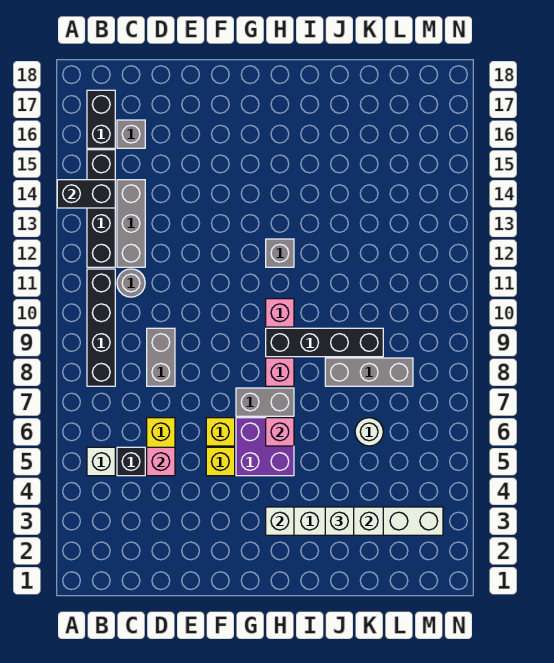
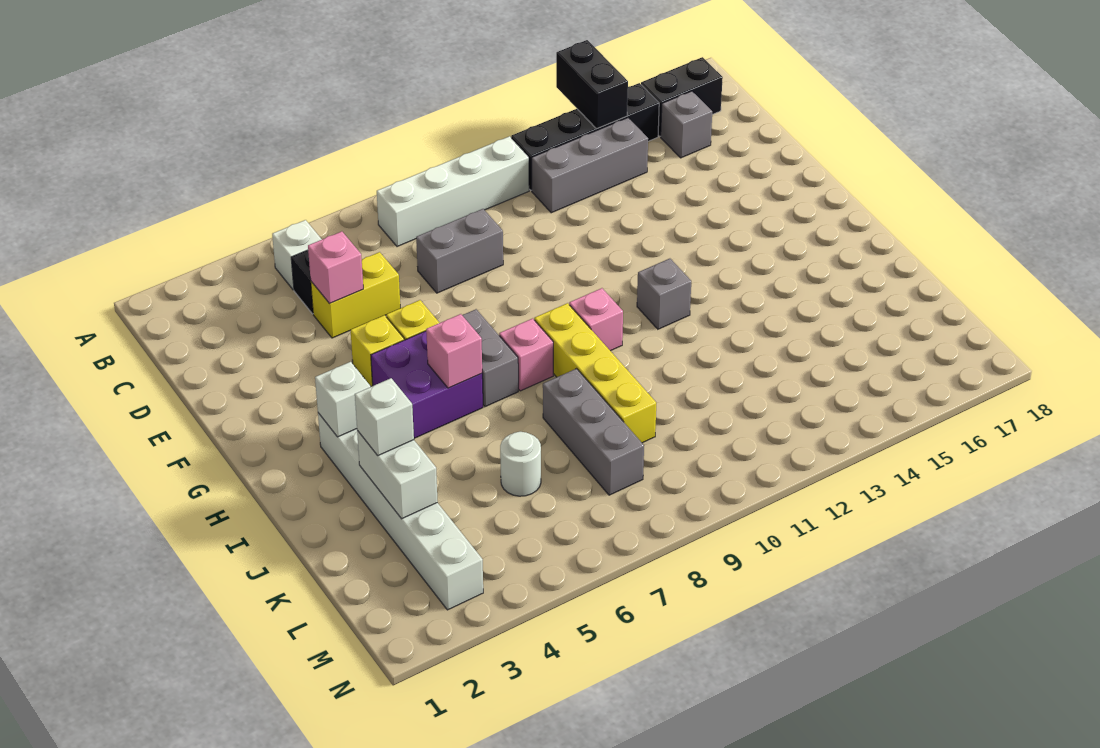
black brick B8:B11 level 1 -> white brick B8:B11 level 1
grey round brick C11 level 1 -> none
black brick H9:K9 level 1 -> yellow brick H9:K9 level 1

